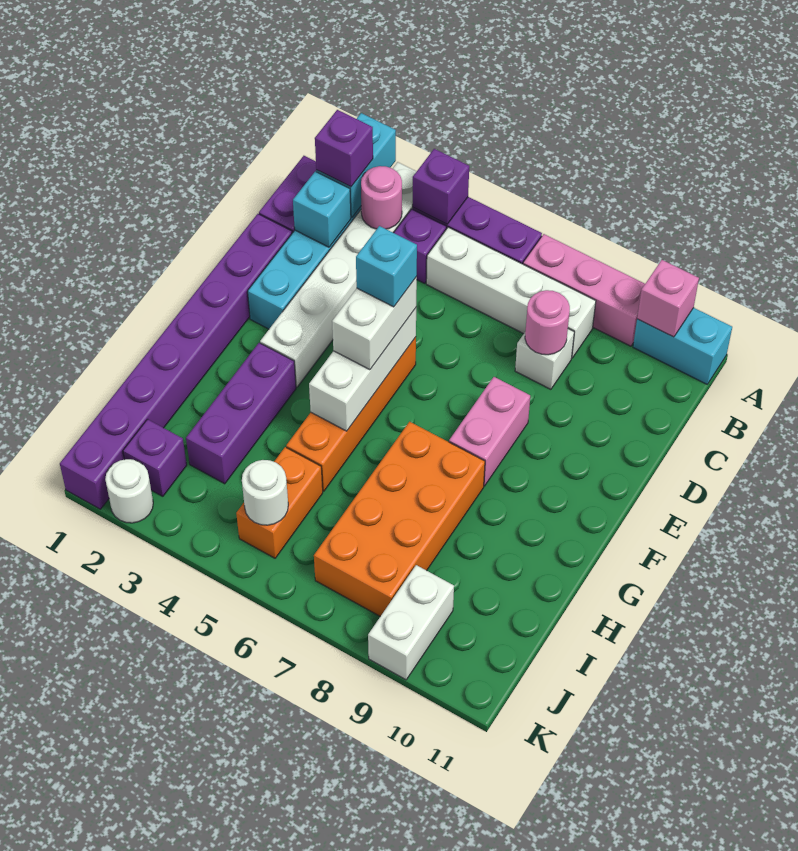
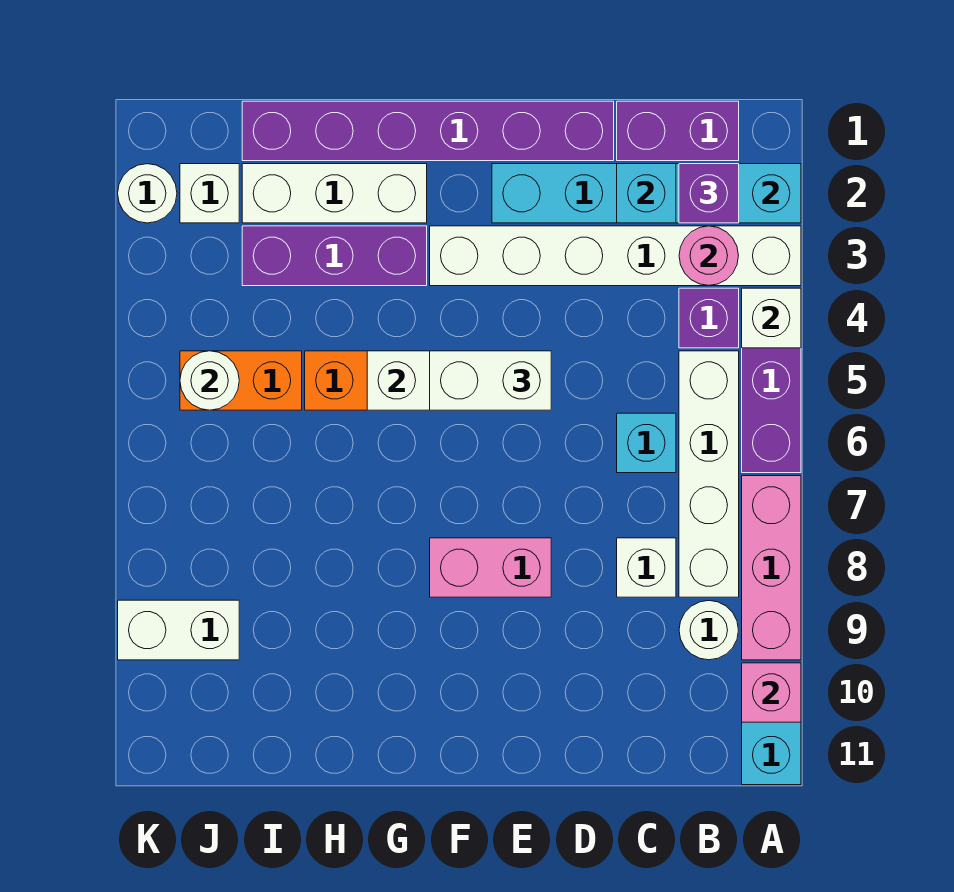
purple brick A4 level 2 -> white brick A4 level 2
none -> white round brick B9 level 1
pink round brick C8 level 2 -> none
purple brick D1:K1 level 1 -> purple brick D1:I1 level 1
cyan brick E5 level 4 -> cyan brick C6 level 1
none -> white brick G2:I2 level 1
orange brick G7:J8 level 1 -> none
purple brick J2 level 1 -> white brick J2 level 1

